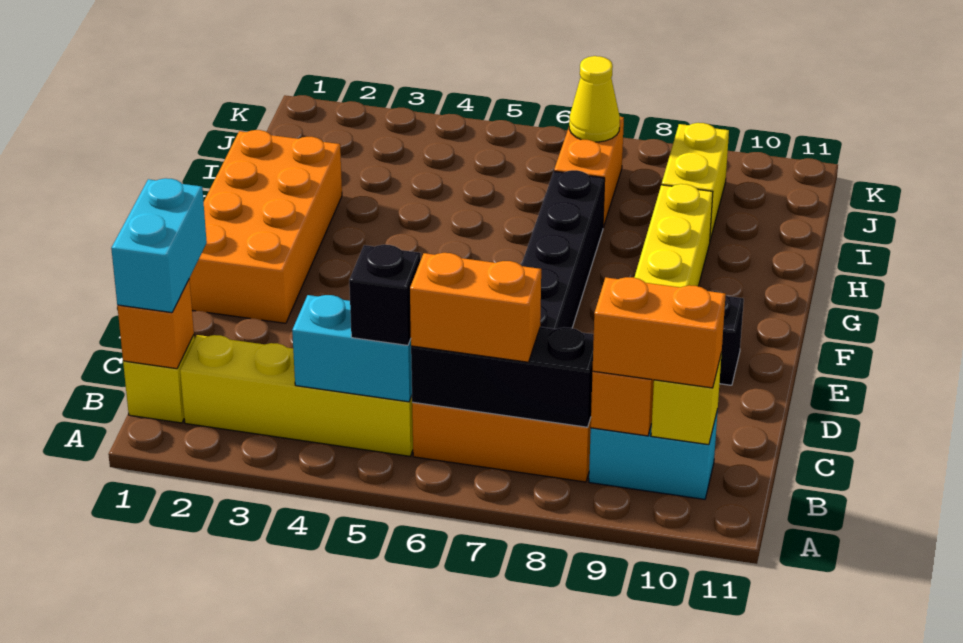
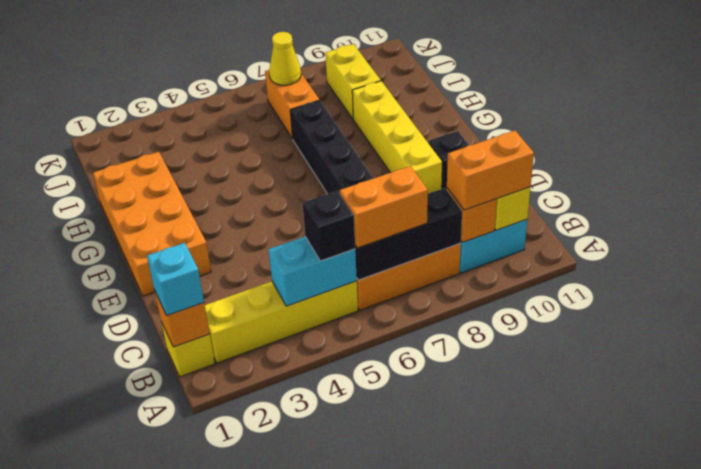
cyan brick B1:C1 level 3 -> cyan brick B1 level 3

